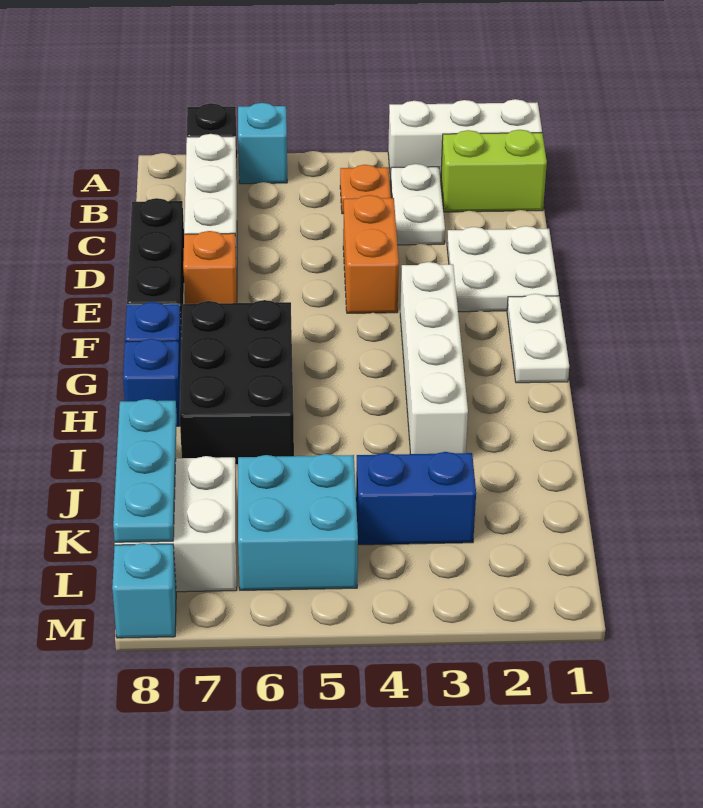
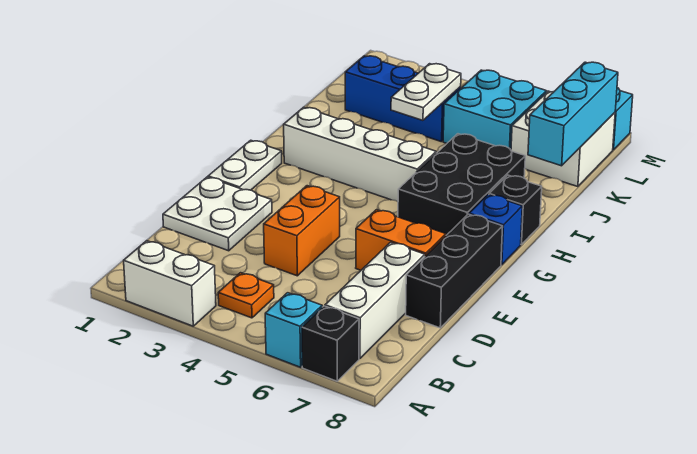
white brick A1:A3 level 1 -> white brick A2:A3 level 1
lime brick B1:B2 level 1 -> none
white plate B3:C3 level 1 -> white plate J4:K4 level 2
orange brick E7 level 1 -> orange brick E6:E7 level 1
white brick F3:I3 level 1 -> white brick H2:H5 level 1
blue brick H8 level 1 -> black brick H8 level 1
cyan plate J8:L8 level 2 -> cyan brick J8:L8 level 2
blue brick K3:K4 level 1 -> blue brick K2:K4 level 1

